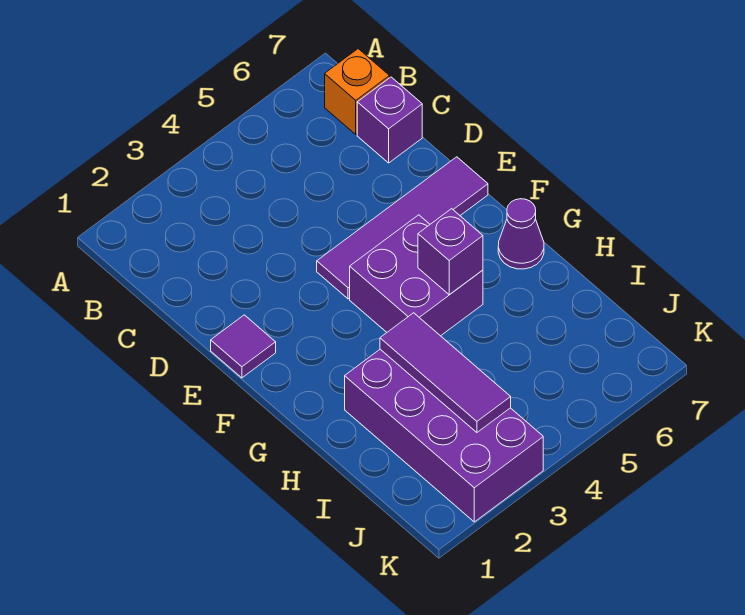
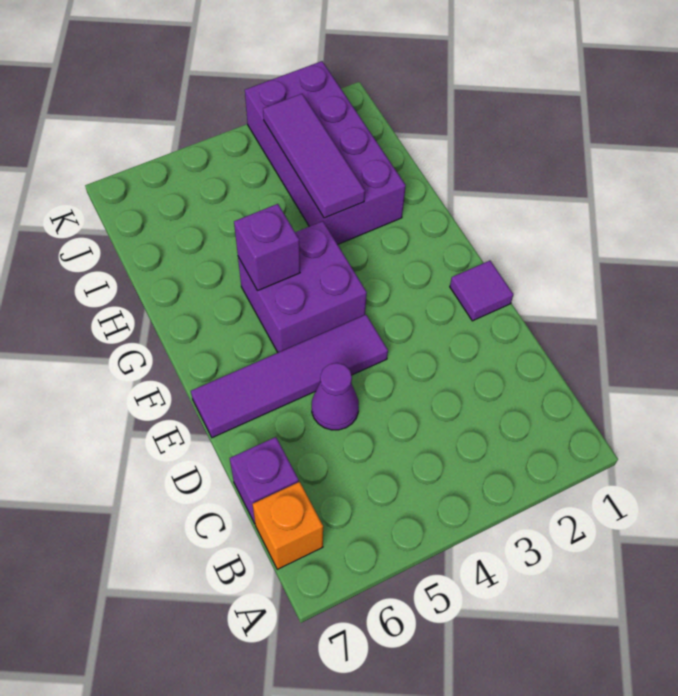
purple cone G7 level 1 -> purple cone D5 level 1

